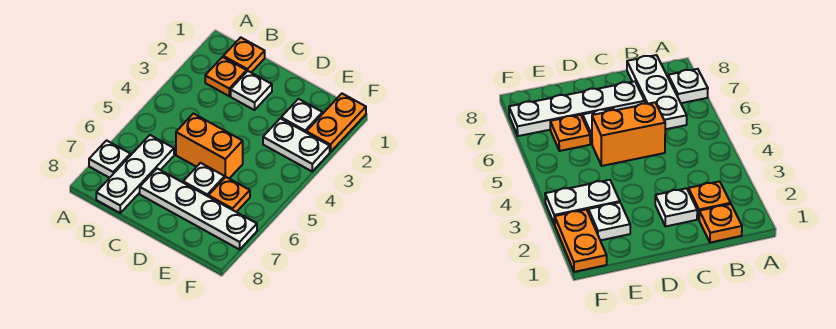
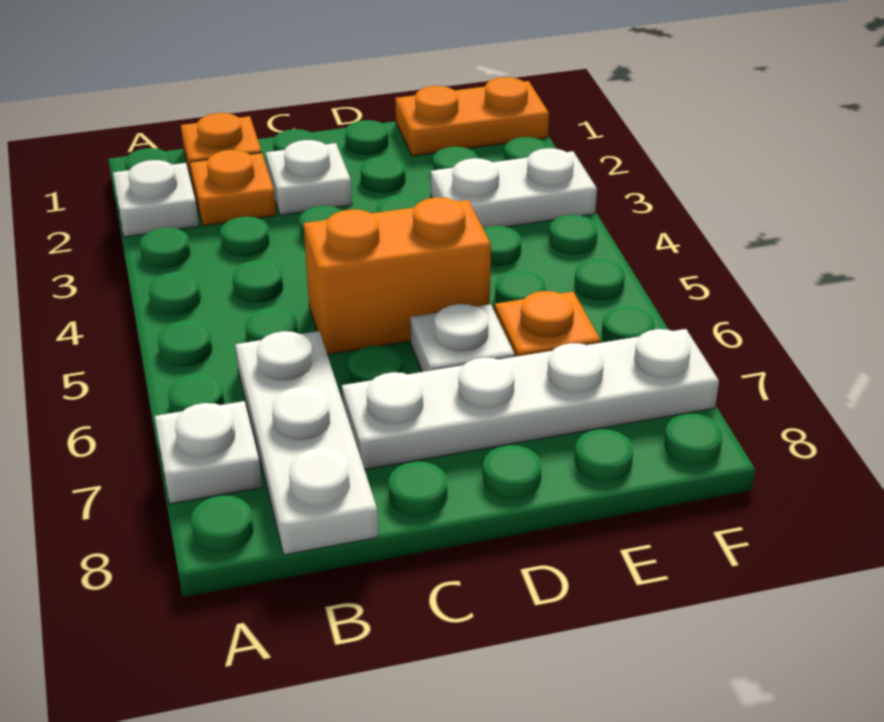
white plate E2 level 1 -> white plate A2 level 1
orange plate F1:F2 level 1 -> orange plate E1:F1 level 1

